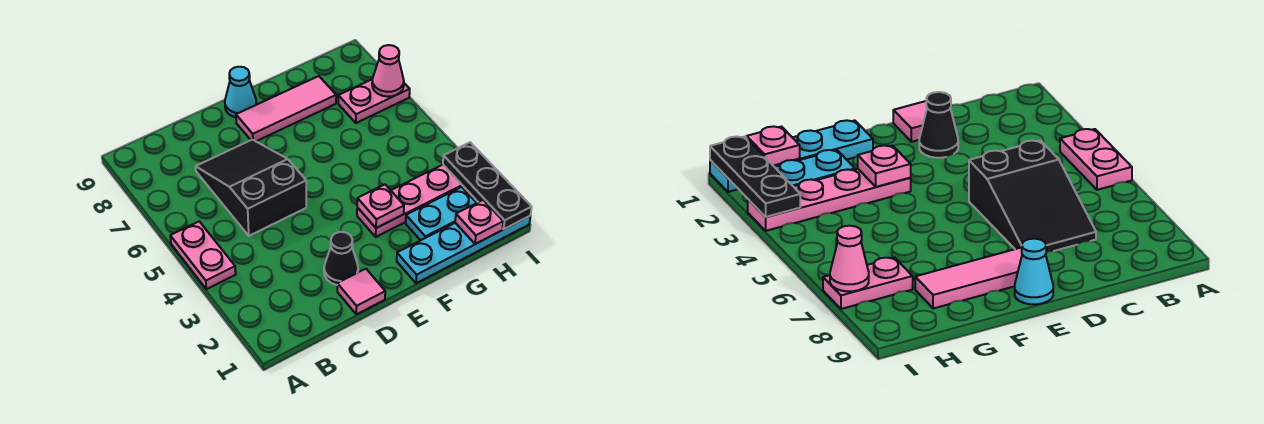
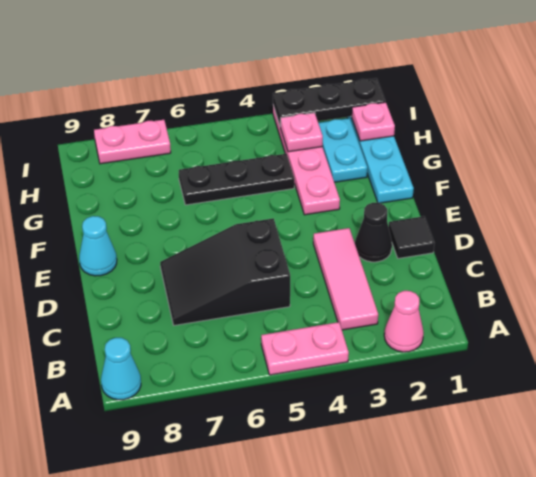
none -> cyan cone A9 level 1
pink tile D1 level 1 -> black tile D1 level 1
pink tile E8:G8 level 1 -> pink tile B3:D3 level 1
pink plate F3 level 2 -> pink plate H3 level 2
none -> black plate G4:G6 level 1
pink plate H7:I7 level 1 -> pink plate I7:I8 level 1
pink cone I7 level 2 -> pink cone A2 level 1

